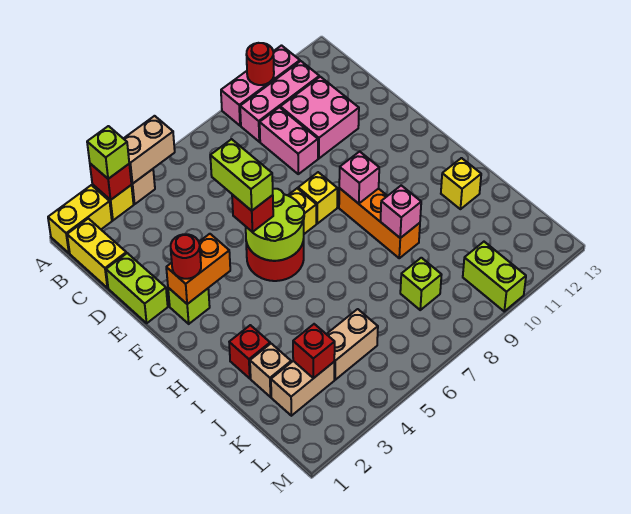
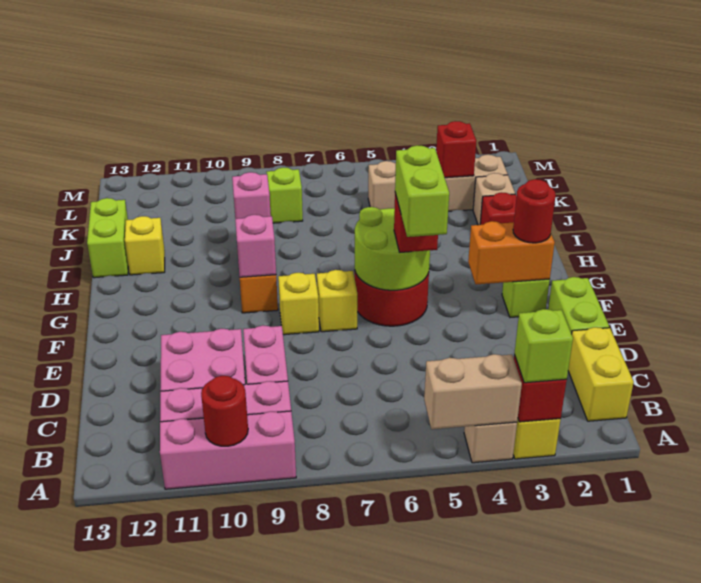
yellow brick A1:A2 level 1 -> none
lime brick L10:M10 level 1 -> lime brick I13:J13 level 1

